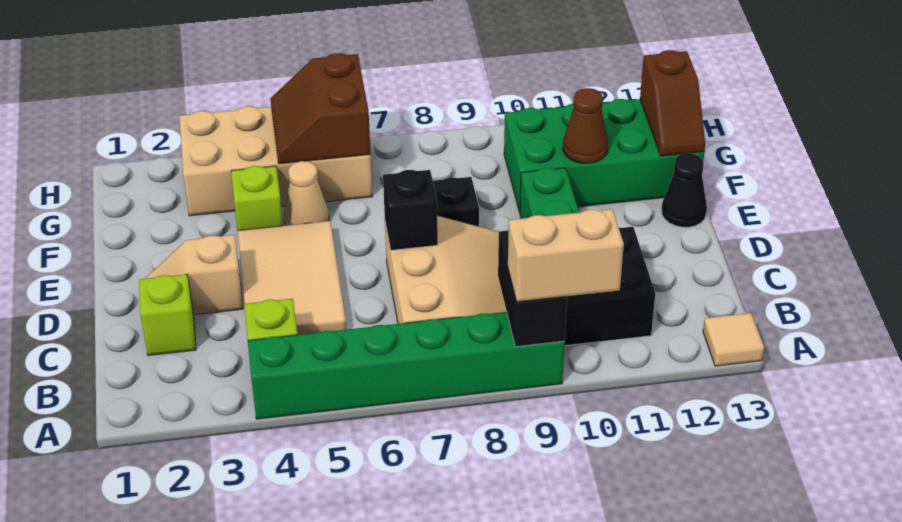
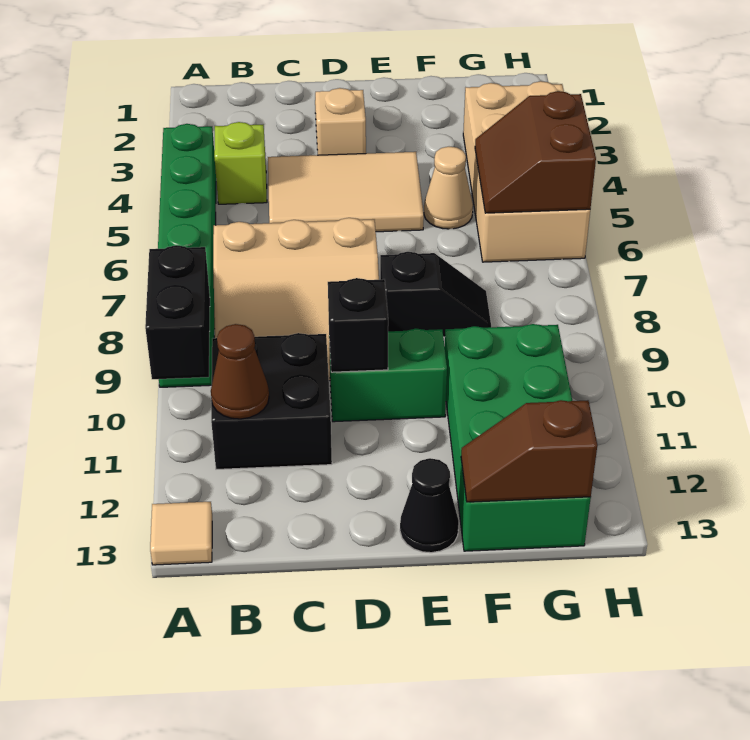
black brick A9:B9 level 2 -> black brick A9:A10 level 2
tan brick A9:A10 level 3 -> none
lime brick C2 level 1 -> none
black brick D7 level 2 -> black brick D10 level 2
lime brick F4 level 1 -> none
brown cone F11 level 2 -> brown cone B11 level 2
brown slope G5:H6 level 2 top 6 -> brown slope G5:H6 level 2 top H

